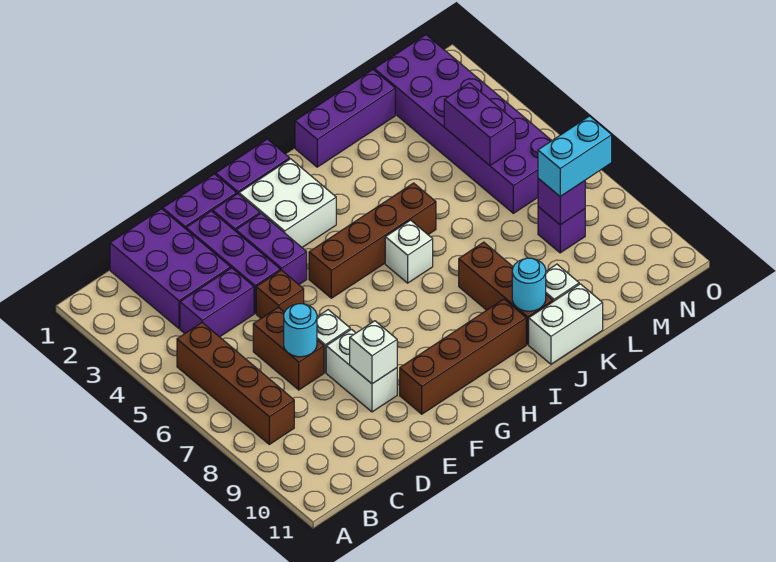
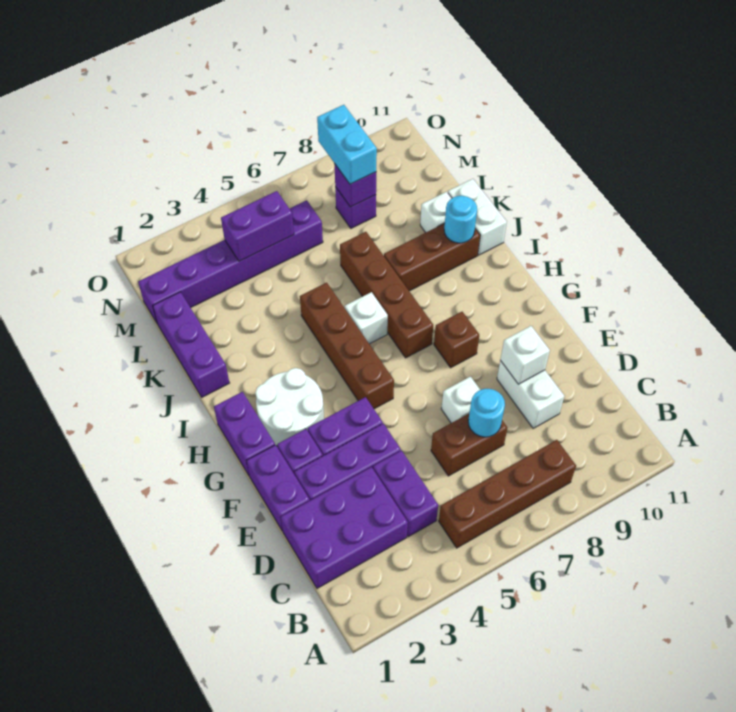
brown brick E5 level 1 -> brown brick G8 level 1
white brick E8:E9 level 1 -> white brick D9:E9 level 1
brown brick F10:I10 level 1 -> brown brick H7:K7 level 1
white brick G2:H3 level 1 -> white round brick G2:H3 level 1
purple brick M1:N6 level 1 -> purple brick M1:M6 level 1

